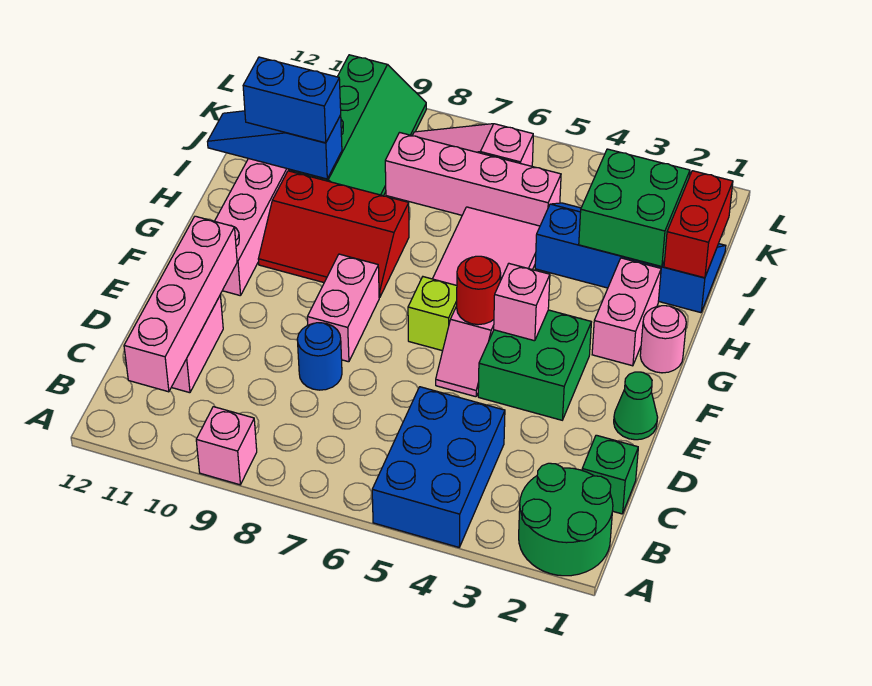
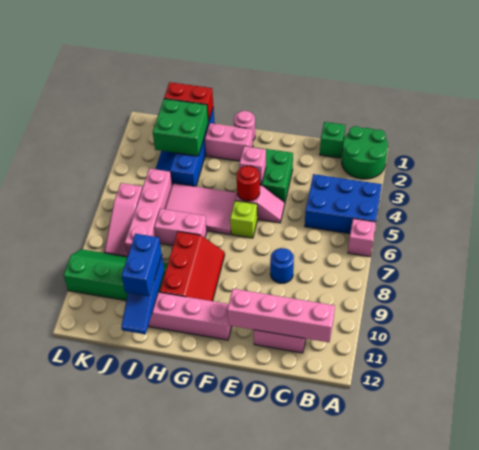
pink brick A9 level 1 -> pink brick A6 level 1
green cone E1 level 1 -> none
pink brick E8:F8 level 1 -> pink brick H7:I7 level 1

